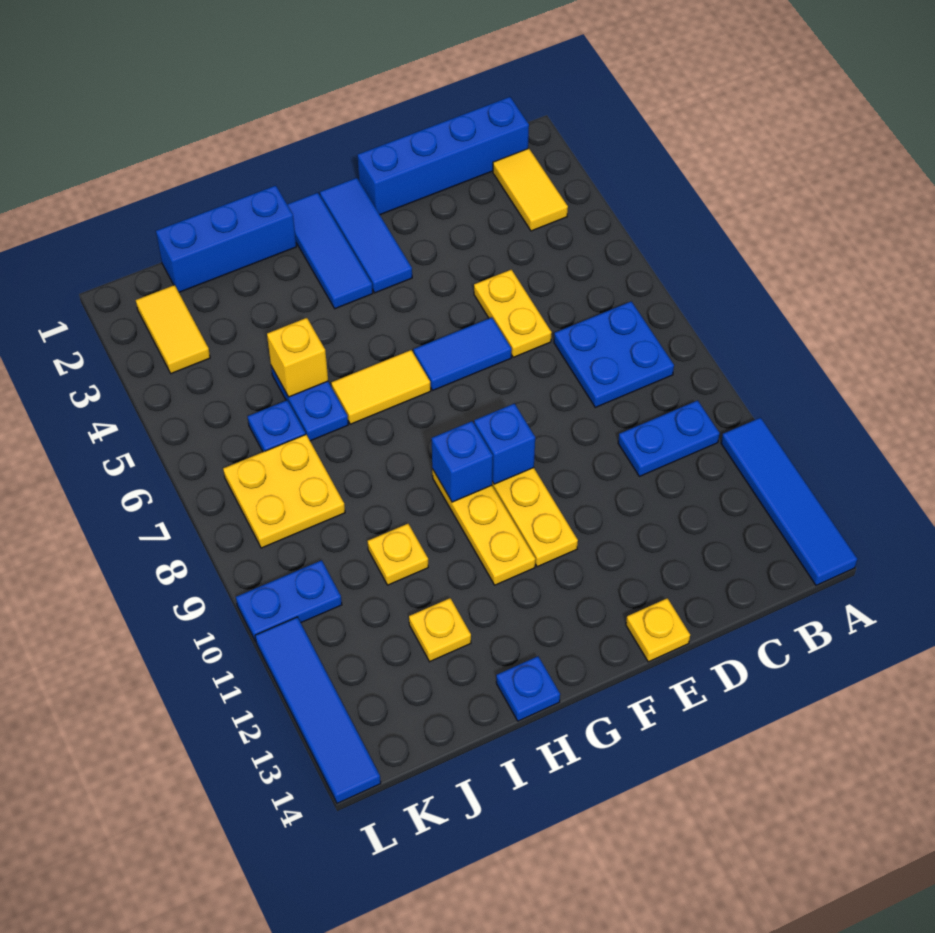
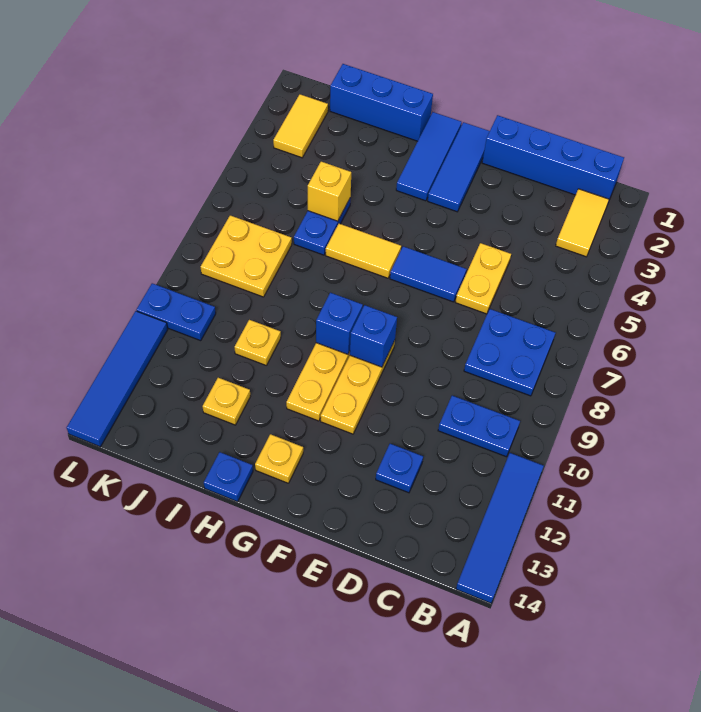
yellow plate E14 level 1 -> yellow plate G13 level 1
blue plate J6 level 1 -> blue plate D12 level 1

